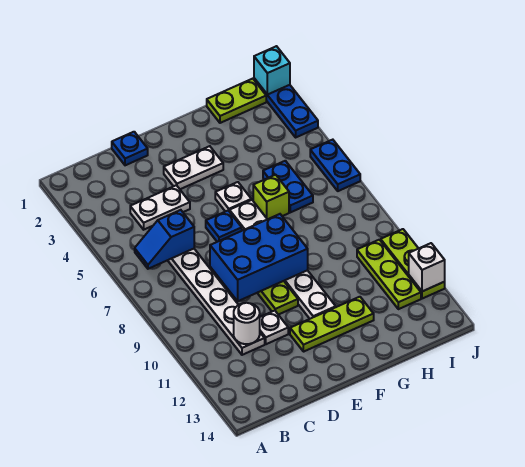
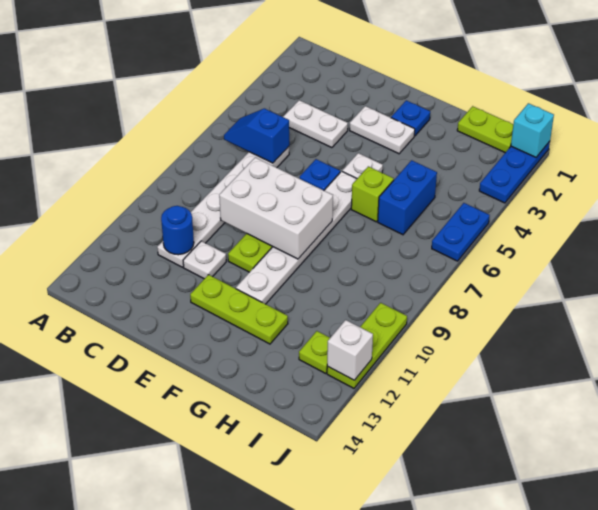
white round brick C11 level 2 -> blue round brick C11 level 2
blue plate D1 level 1 -> blue plate F2 level 1
blue brick D8:F9 level 2 -> white brick D8:F9 level 2
blue plate H5:H6 level 1 -> blue brick H5:H6 level 1
lime plate I10:I12 level 1 -> lime plate I12 level 1

